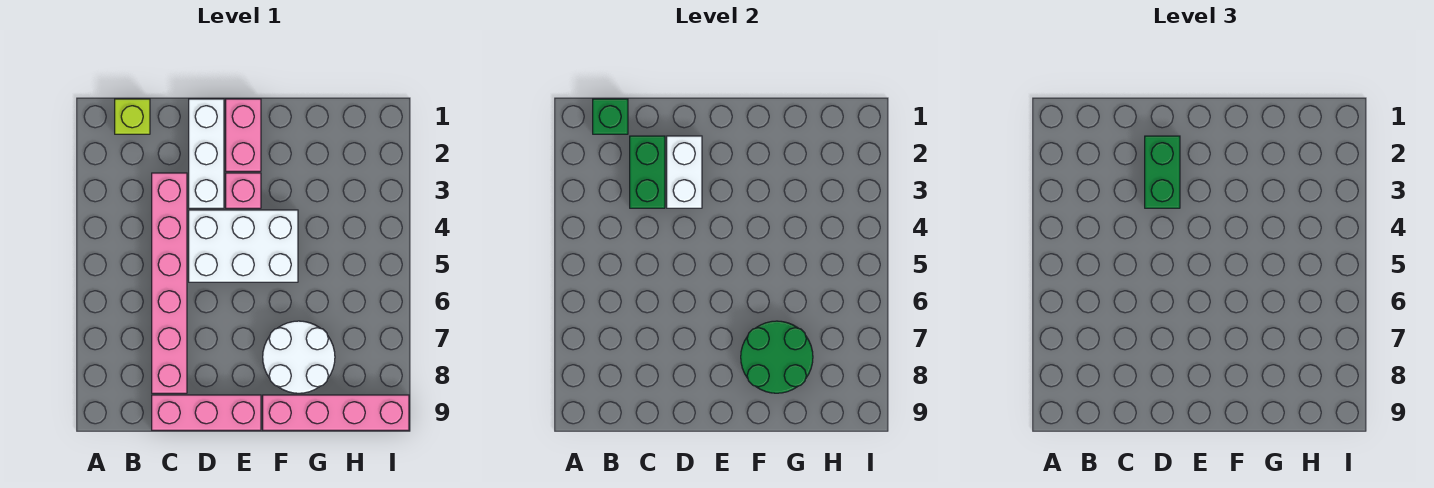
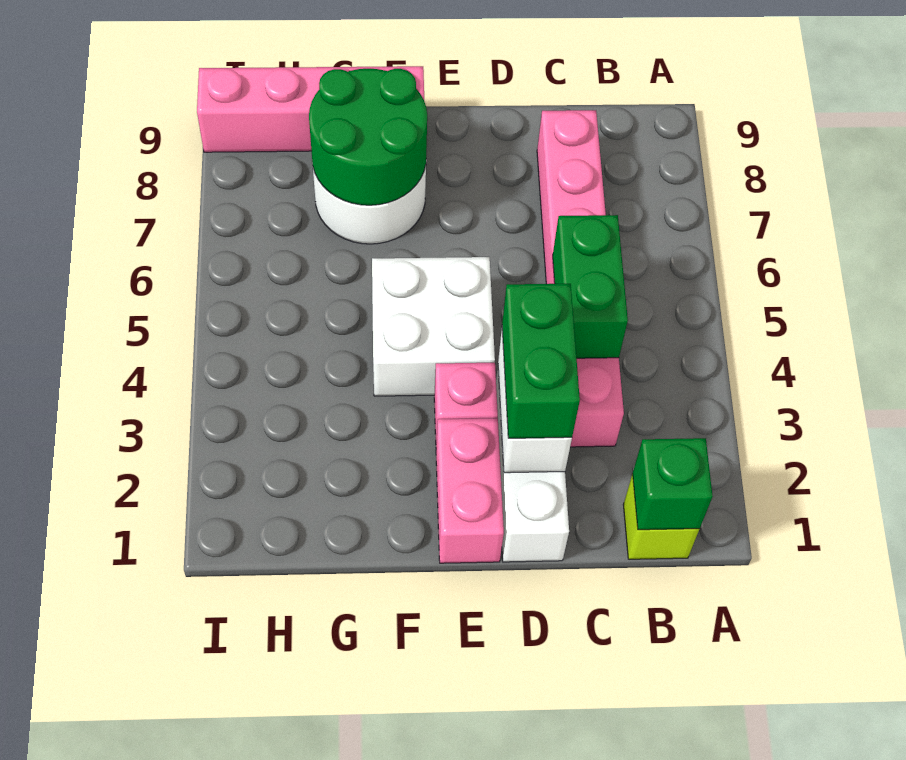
green brick C2:C3 level 2 -> green brick C4:C5 level 2
pink brick C9:E9 level 1 -> none
white brick D4:F5 level 1 -> white brick E4:F5 level 1

